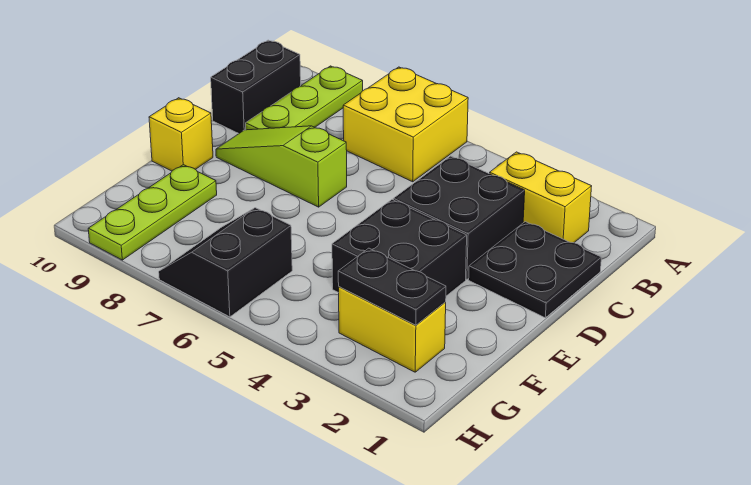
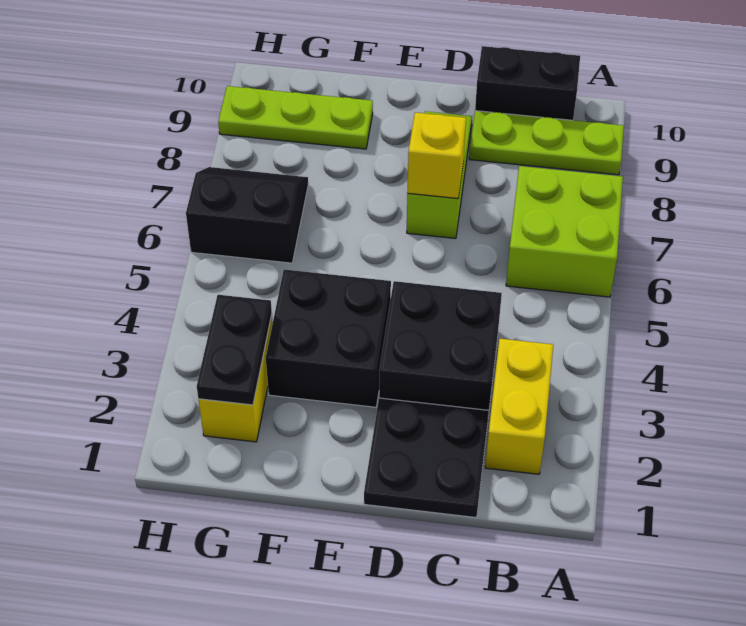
yellow brick A6:B7 level 1 -> lime brick A6:B7 level 1
yellow brick E10 level 1 -> yellow brick D7 level 2

